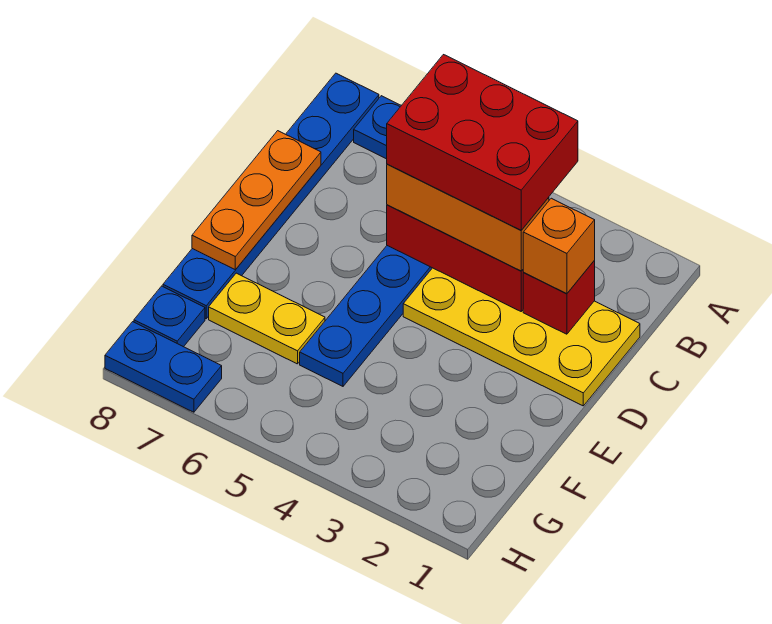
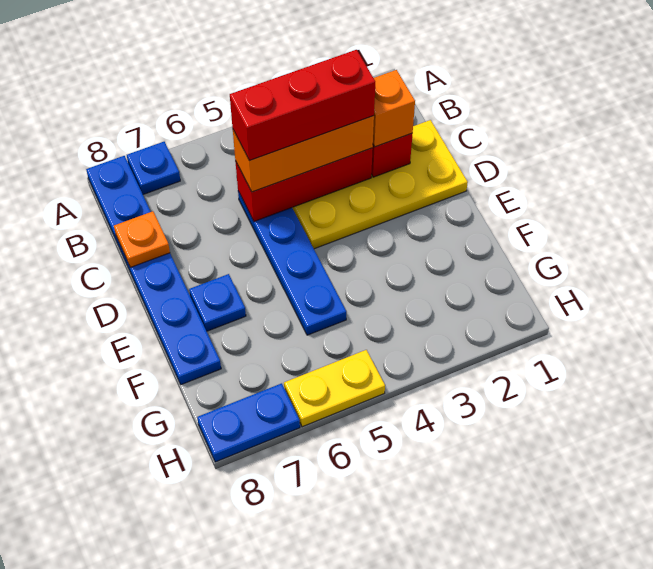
red brick B3:C5 level 4 -> red brick C3:C5 level 4
orange plate C8:E8 level 2 -> orange plate C8 level 2
yellow plate F6:F7 level 1 -> yellow plate H5:H6 level 1
blue plate G8 level 1 -> blue plate E7 level 1

